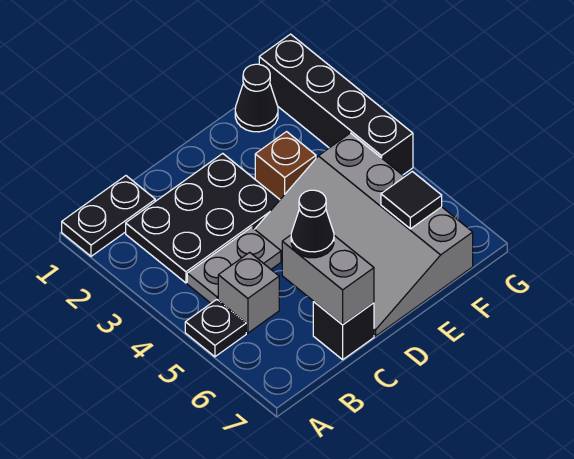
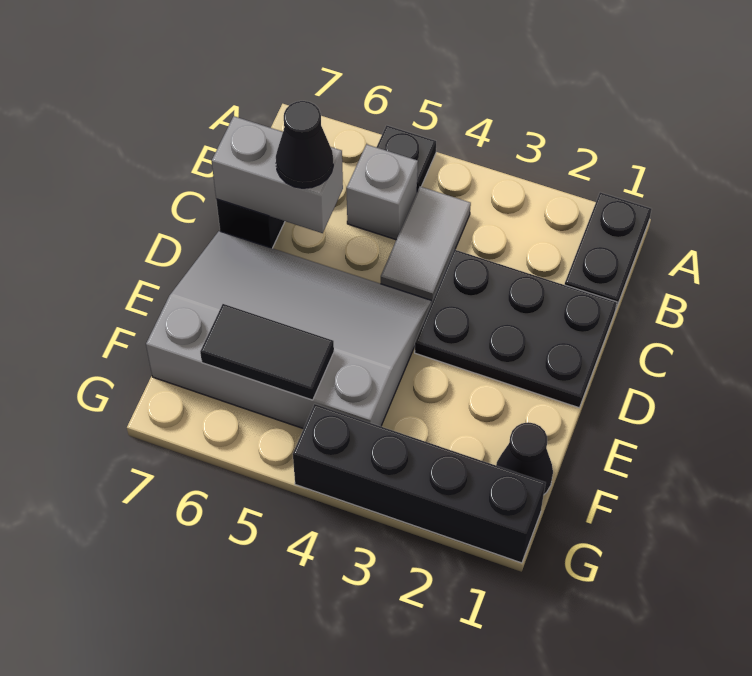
black plate B2:D3 level 1 -> black plate C1:D3 level 1
grey plate B4:C4 level 1 -> grey tile B4:C4 level 1
brown brick E3 level 1 -> none
black tile F6 level 2 -> black tile F5:F6 level 2

